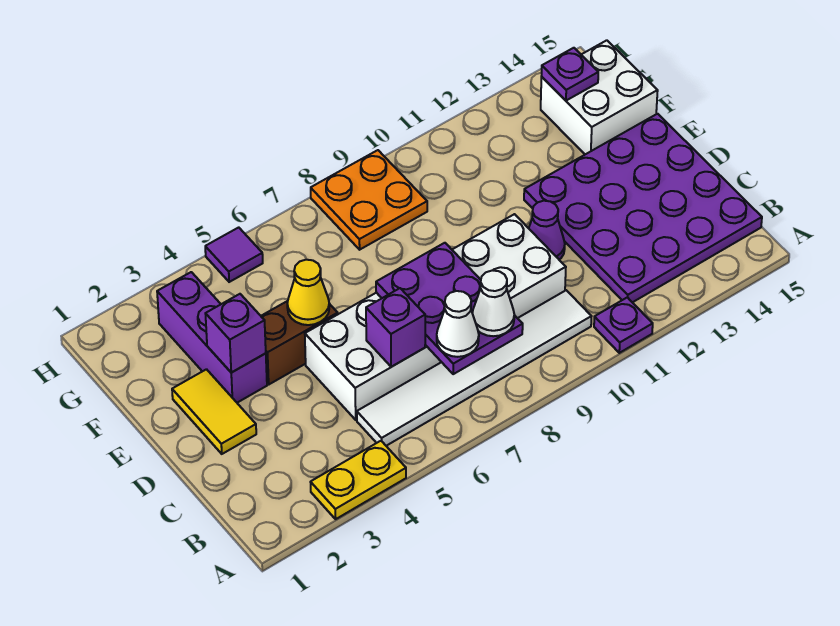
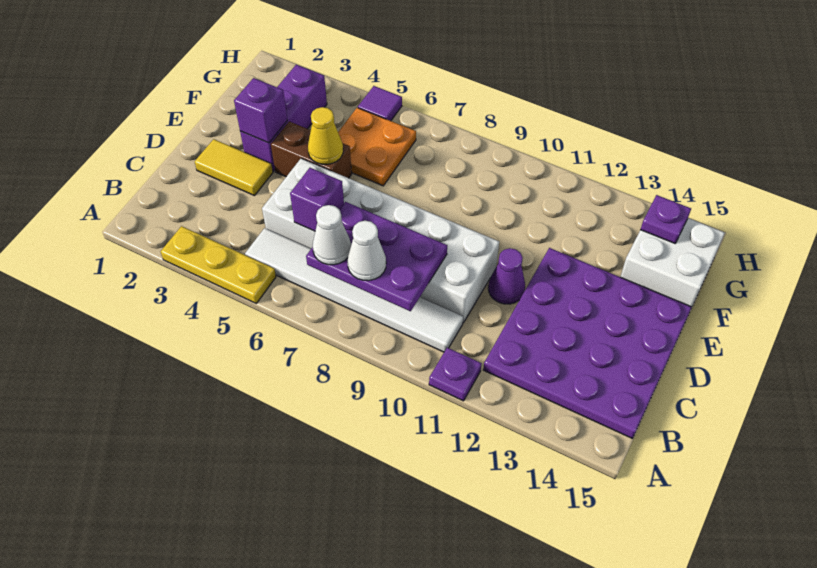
yellow plate A3:A4 level 1 -> yellow plate A3:A5 level 1
purple plate B7:D8 level 2 -> purple plate B7:C9 level 2
yellow tile D2:E2 level 1 -> yellow tile D2:D3 level 1
orange plate G8:H9 level 1 -> orange plate F5:G6 level 1

